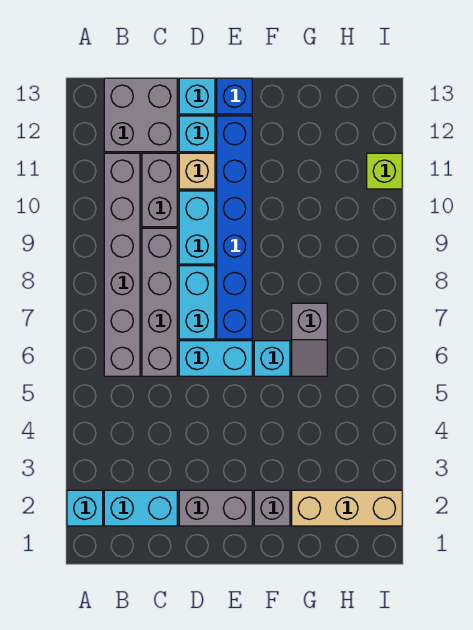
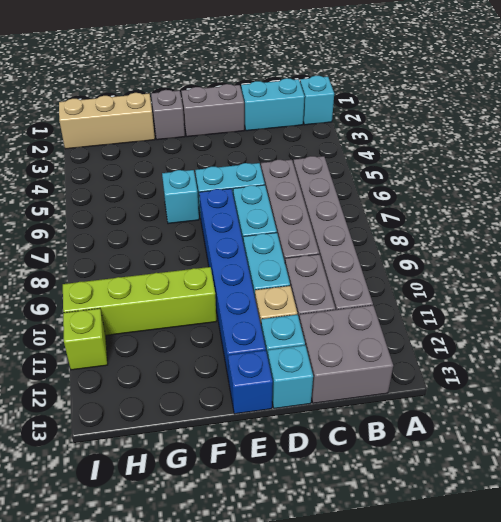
none -> lime brick F10:I10 level 1
grey slope G6:G7 level 1 top 7 -> none

